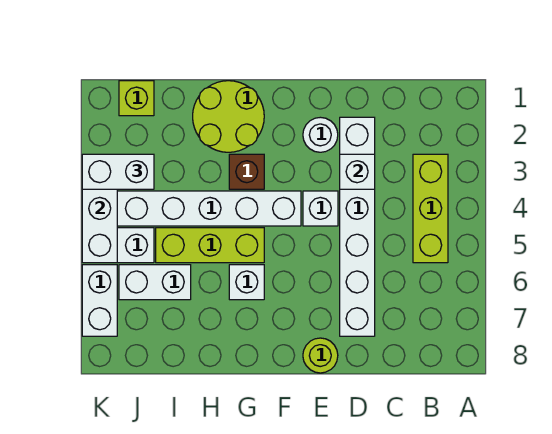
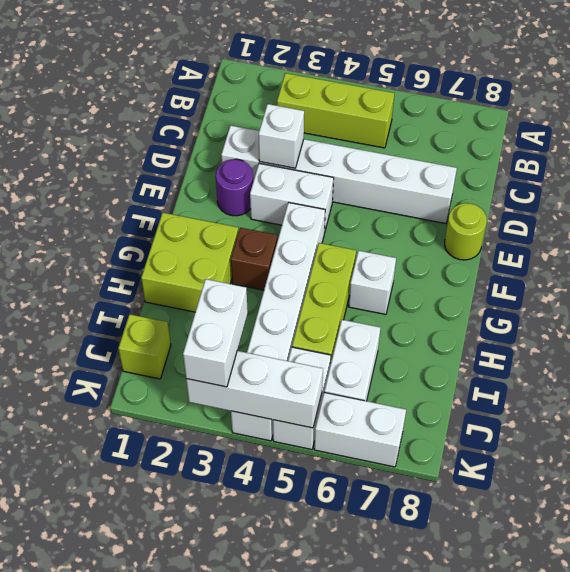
white round brick E2 level 1 -> purple round brick E2 level 1
white brick E4 level 1 -> white brick E3:E4 level 1
lime round brick G1:H2 level 1 -> lime brick G1:H2 level 1

